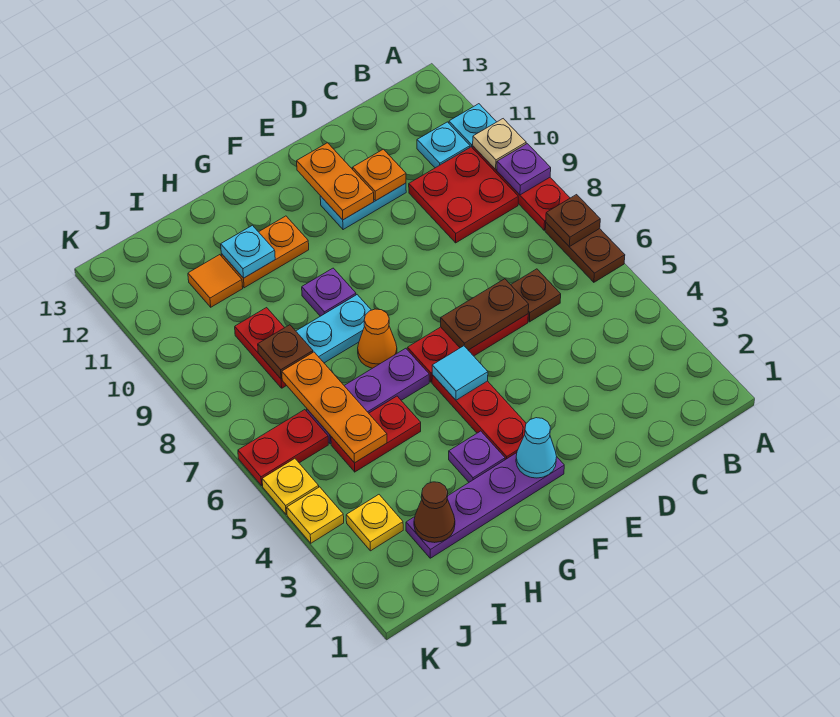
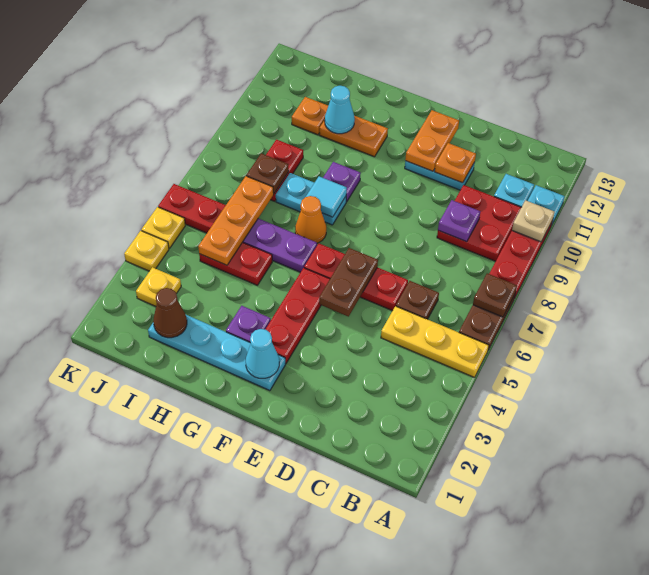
none -> yellow plate A5:C5 level 1
purple plate A9 level 2 -> purple plate C9 level 2
brown plate D6:E6 level 2 -> brown plate E5:E6 level 2
purple plate F2:I2 level 1 -> cyan plate F2:I2 level 1
cyan tile F5 level 2 -> cyan tile G8 level 2
cyan plate H11 level 2 -> cyan cone H11 level 2
orange tile I11 level 1 -> orange plate I11 level 1

